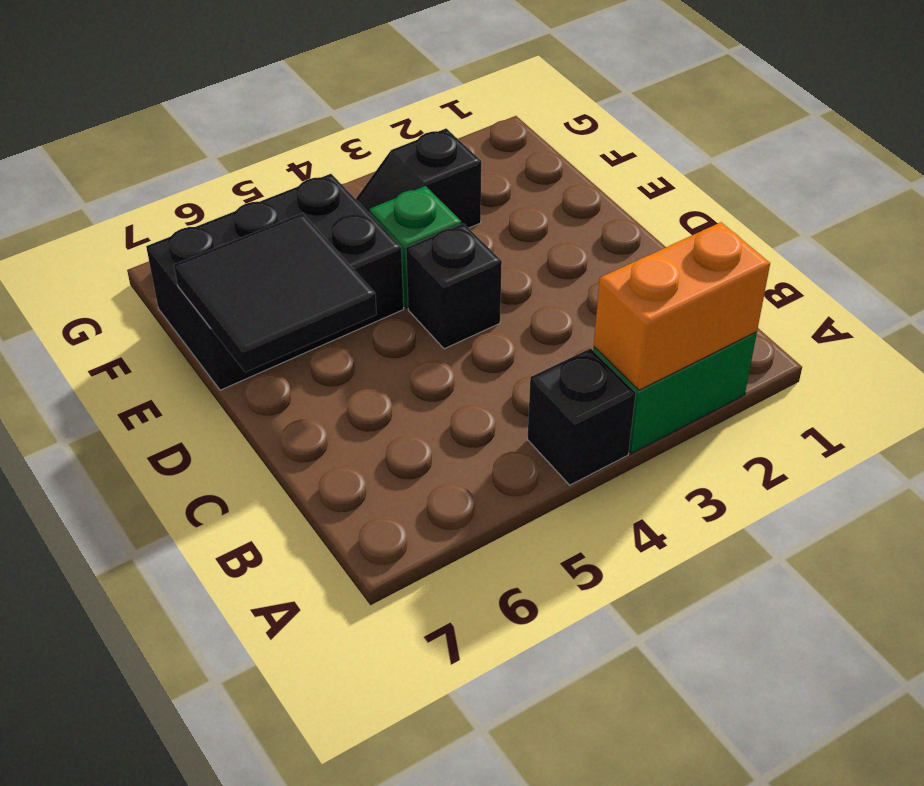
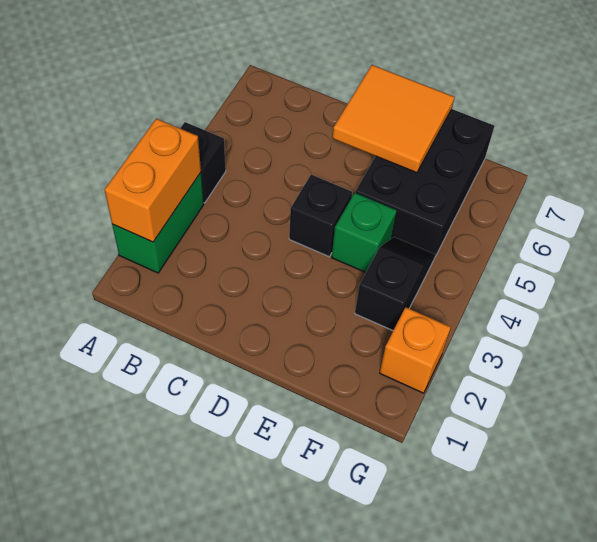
black tile D6:E7 level 2 -> orange tile D6:E7 level 2
none -> orange brick G2 level 1

